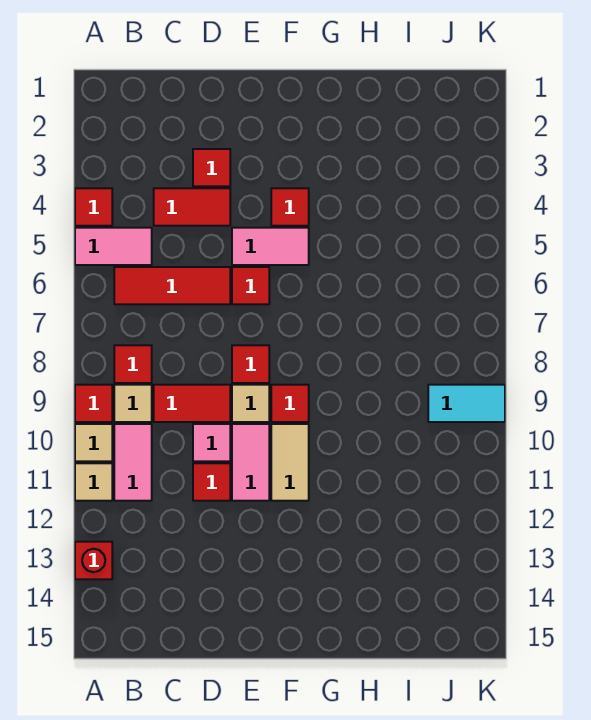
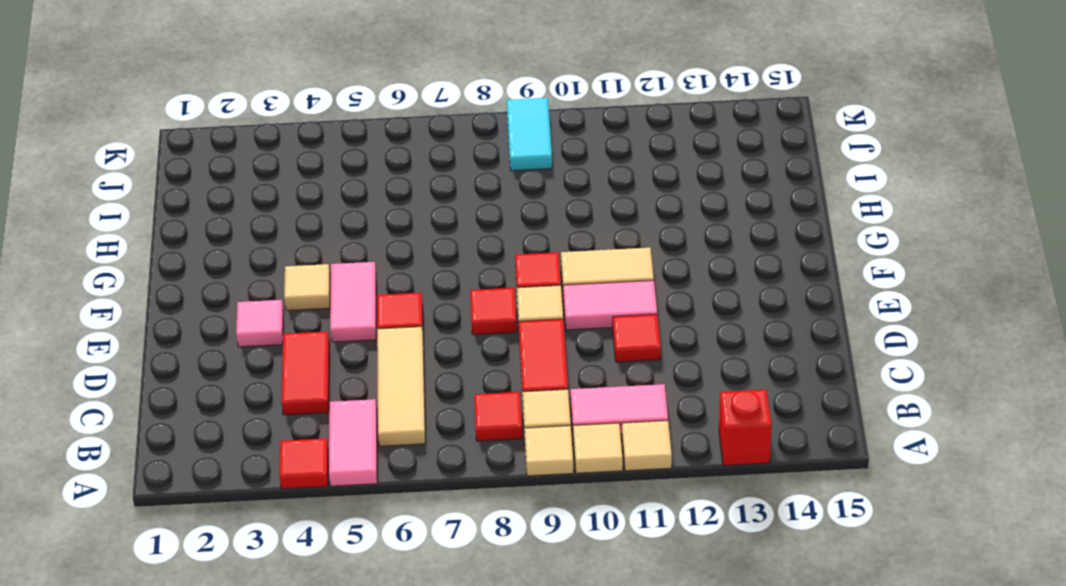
red tile A9 level 1 -> tan tile A9 level 1
red tile B6:D6 level 1 -> tan tile B6:D6 level 1
red tile D3 level 1 -> none
pink tile D10 level 1 -> pink tile E3 level 1
red tile F4 level 1 -> tan tile F4 level 1

